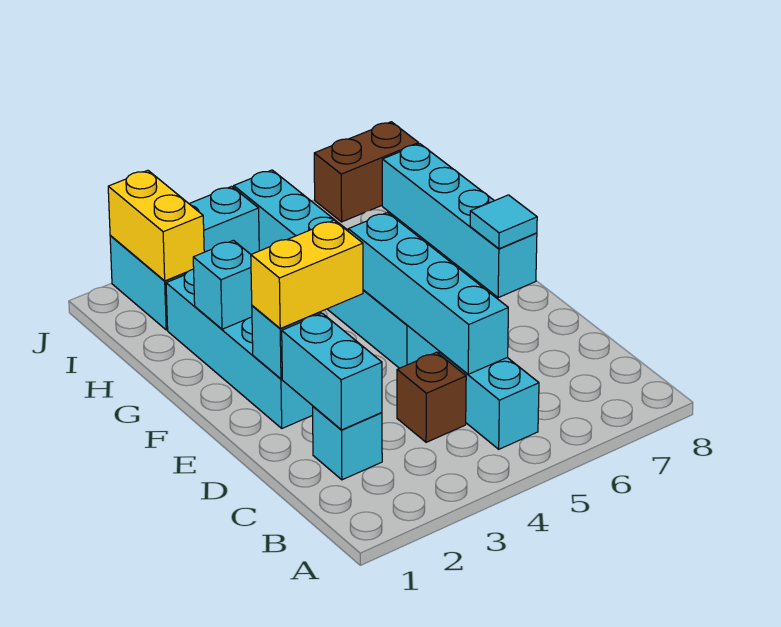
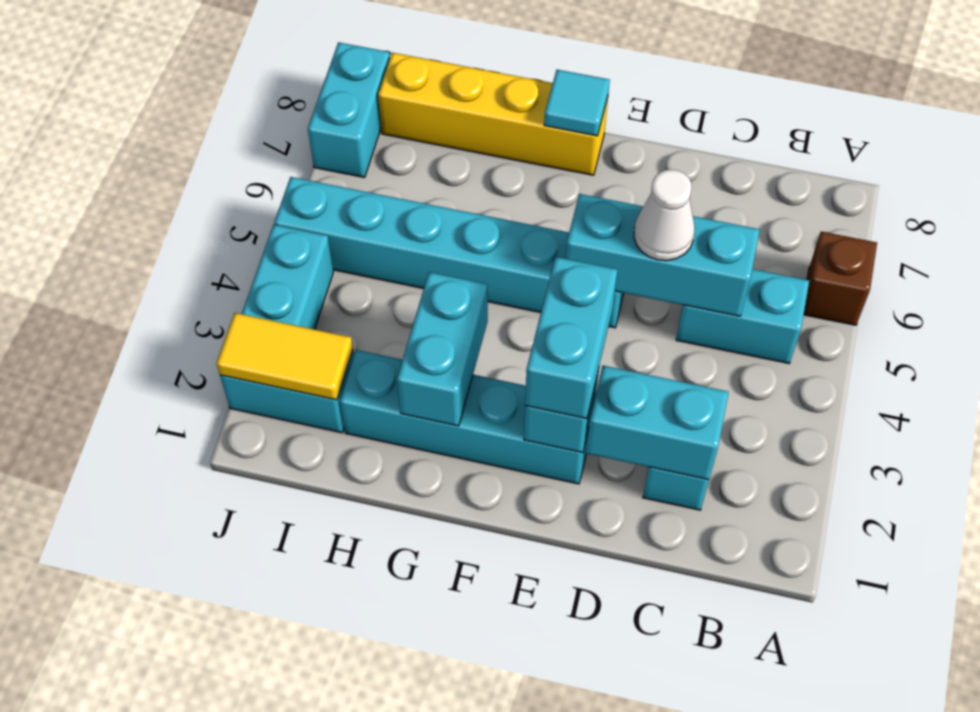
brown brick C4 level 1 -> brown brick A6 level 1
cyan brick C5:F5 level 2 -> cyan brick C5:E5 level 2
none -> white cone D5 level 3
yellow brick E2:E3 level 3 -> cyan brick E2:E3 level 3
cyan brick F8:I8 level 1 -> yellow brick F8:I8 level 1
cyan brick G2 level 2 -> cyan brick G2:G3 level 2
yellow brick I2:J2 level 2 -> yellow tile I2:J2 level 2
brown brick J7:J8 level 1 -> cyan brick J7:J8 level 1

